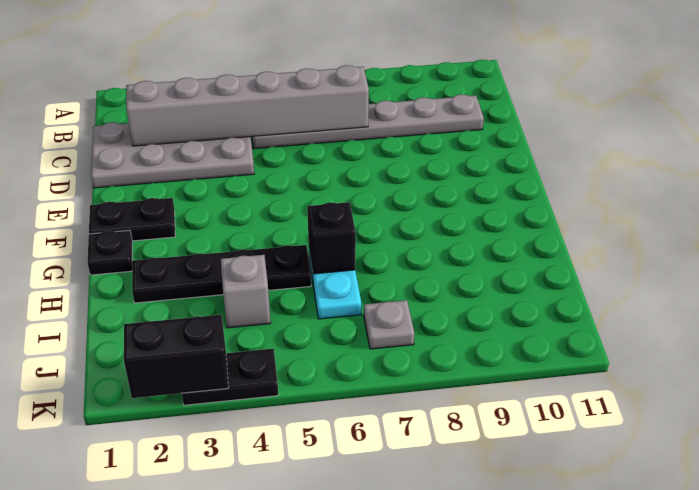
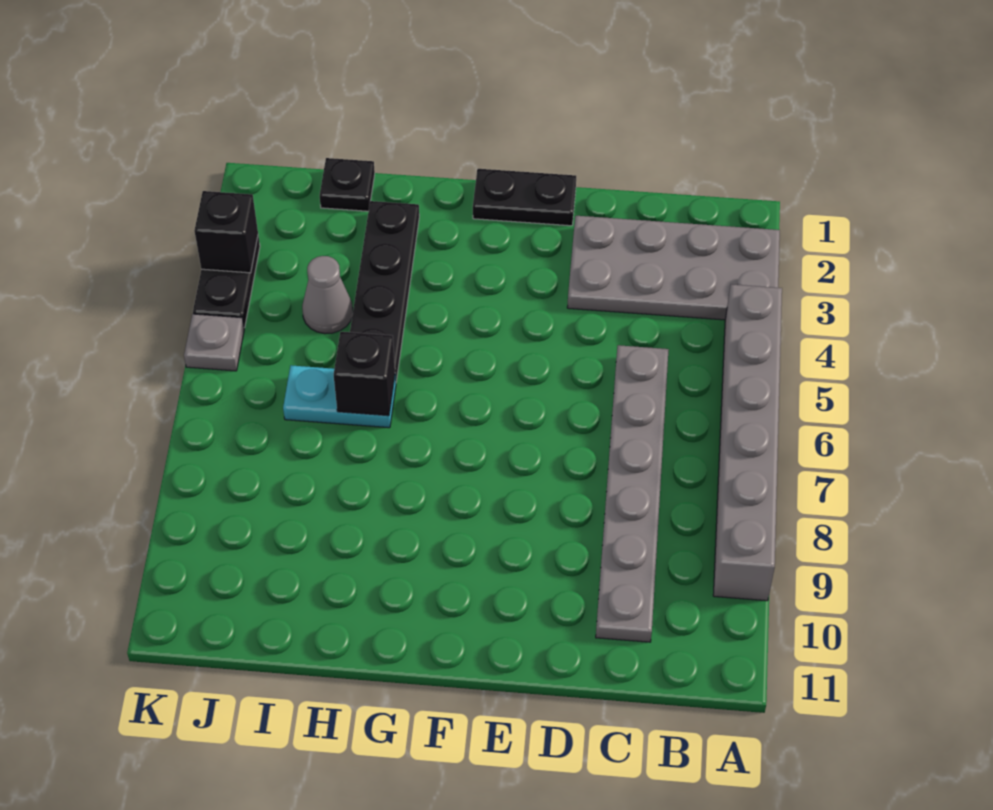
grey plate C1:D4 level 1 -> grey plate A2:D3 level 1
grey brick C2:C7 level 2 -> grey brick A4:A9 level 1
black plate F1:F2 level 1 -> black plate E1:F1 level 1
black plate G1 level 1 -> black plate I1 level 1
grey brick I4 level 1 -> grey cone I4 level 1
grey plate J7 level 1 -> grey plate K5 level 1
black brick K2:K3 level 2 -> black brick K3 level 2

